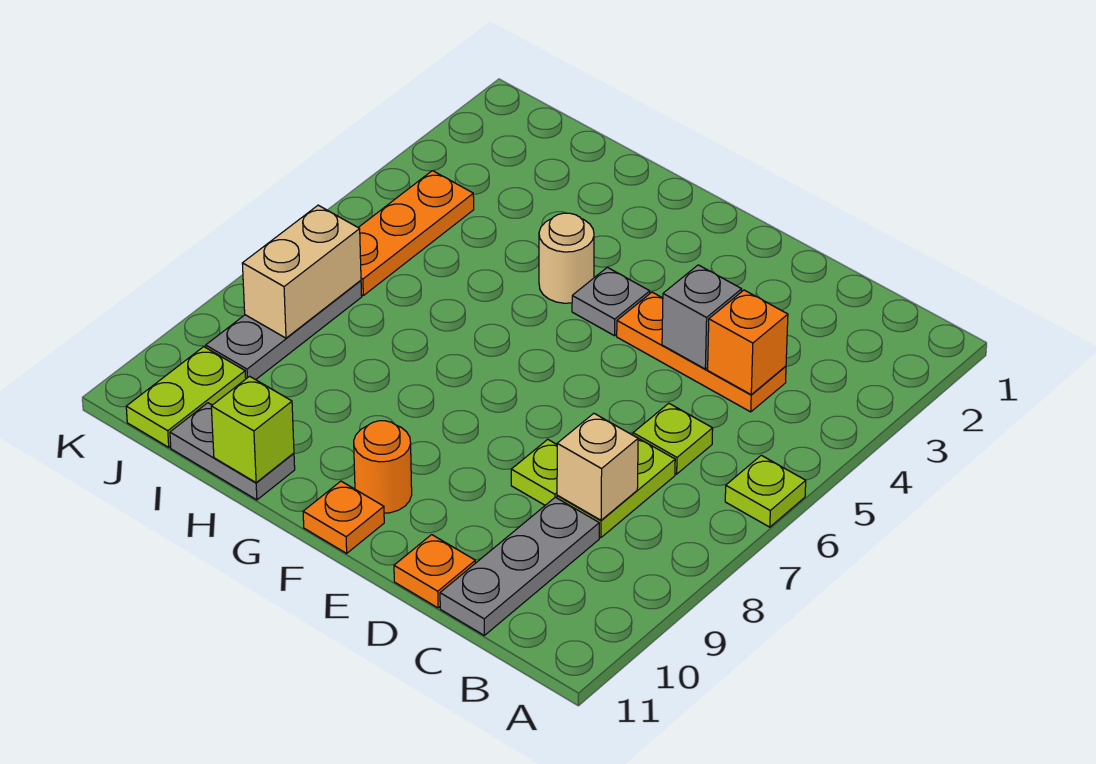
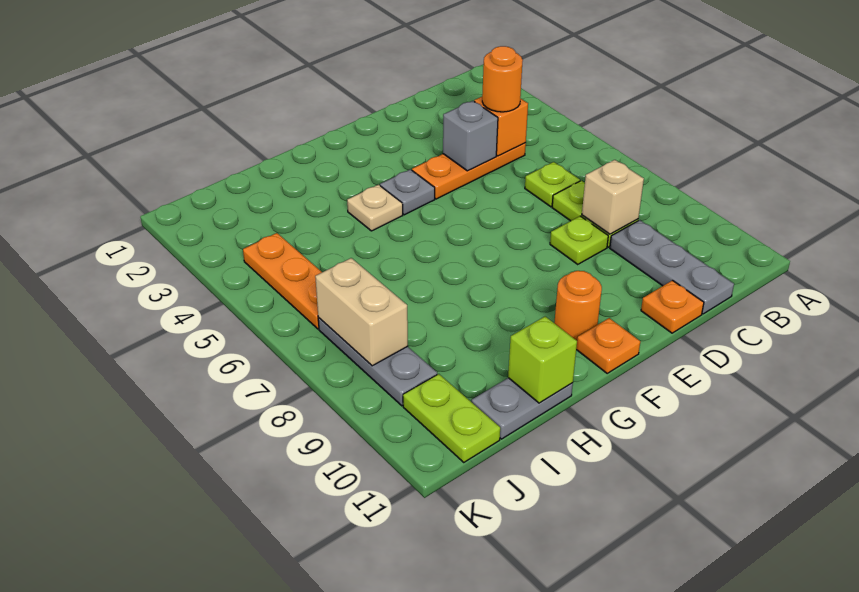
lime plate A6 level 1 -> none
none -> orange round brick C4 level 3
tan round brick G4 level 1 -> tan plate G4 level 1

